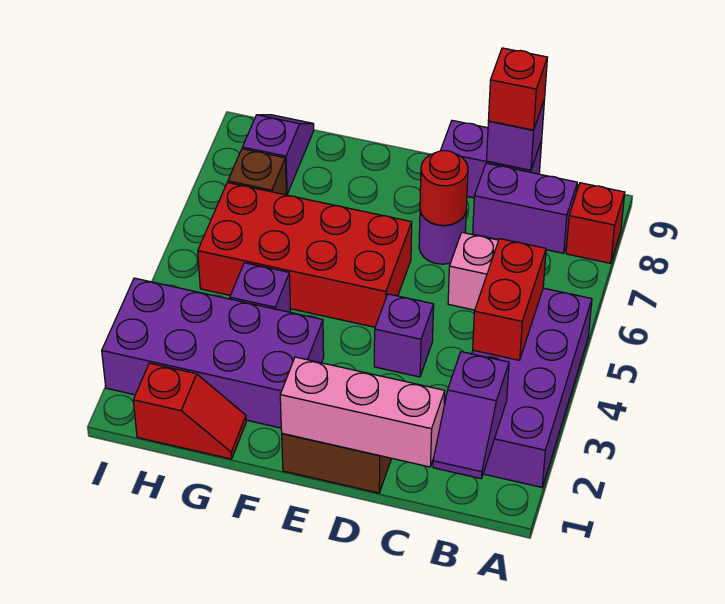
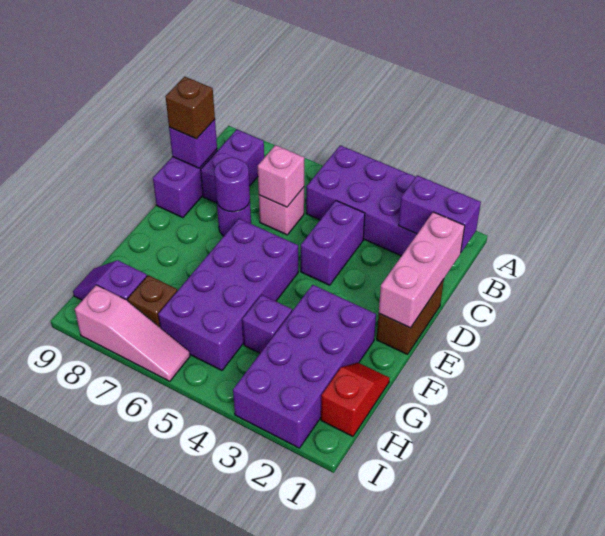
red brick A8 level 1 -> none
purple slope B1:B2 level 2 top 2 -> purple brick B1:B2 level 2
red brick B4:B5 level 2 -> none
none -> pink brick C6 level 2
red brick C9 level 3 -> brown brick C9 level 3
purple brick D4 level 1 -> purple brick C4:D4 level 1
red round brick D7 level 2 -> purple round brick D7 level 2
red brick E5:H6 level 1 -> purple brick E5:H6 level 1
none -> pink slope I6:I8 level 1 top 8

